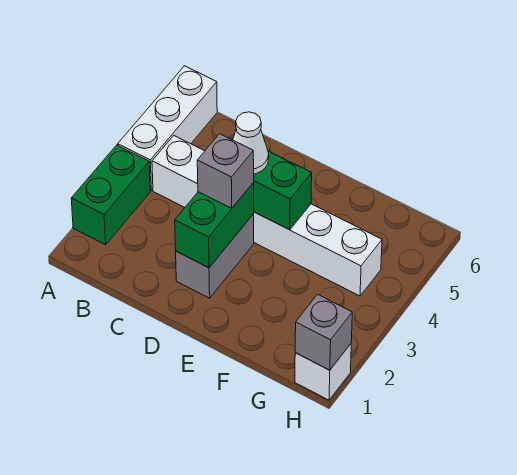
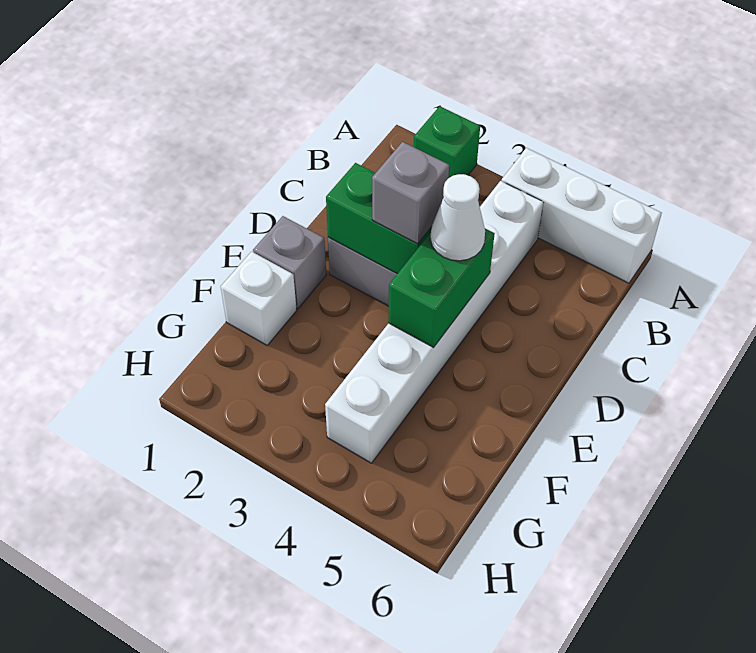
green brick A2:A3 level 1 -> green brick A2 level 1
white brick H1 level 1 -> white brick F1 level 1
grey brick H1 level 2 -> grey brick E1 level 1

